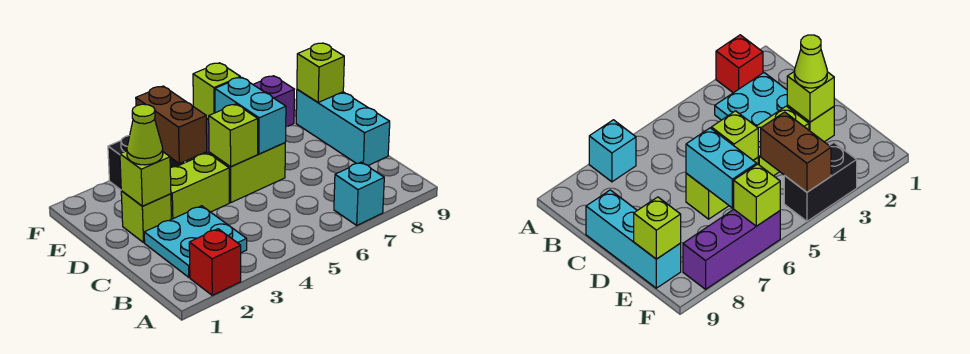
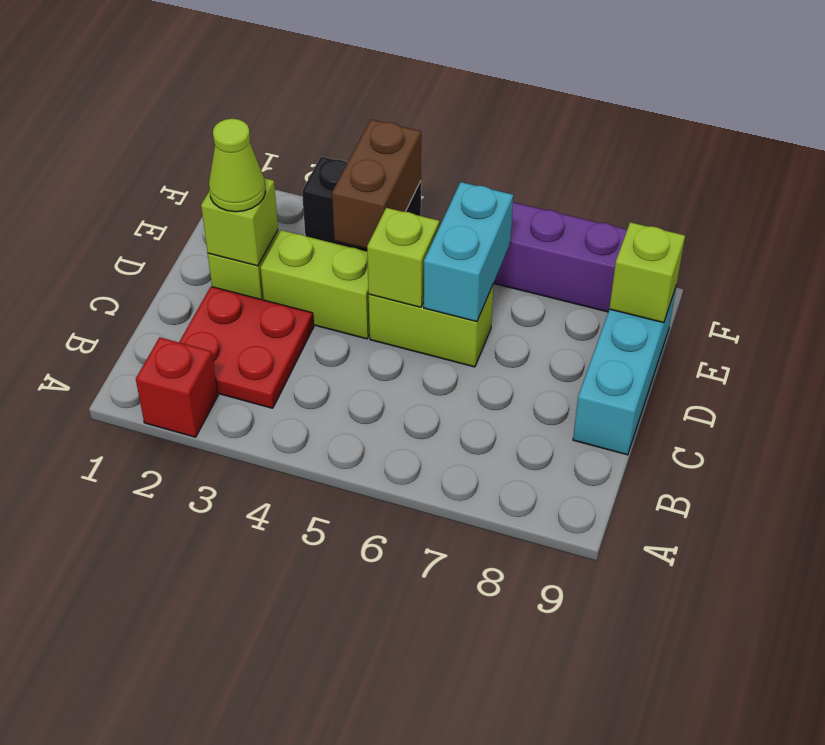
cyan brick A7 level 1 -> none
cyan plate B2:C3 level 1 -> red plate B2:C3 level 1
lime brick F6 level 2 -> none

